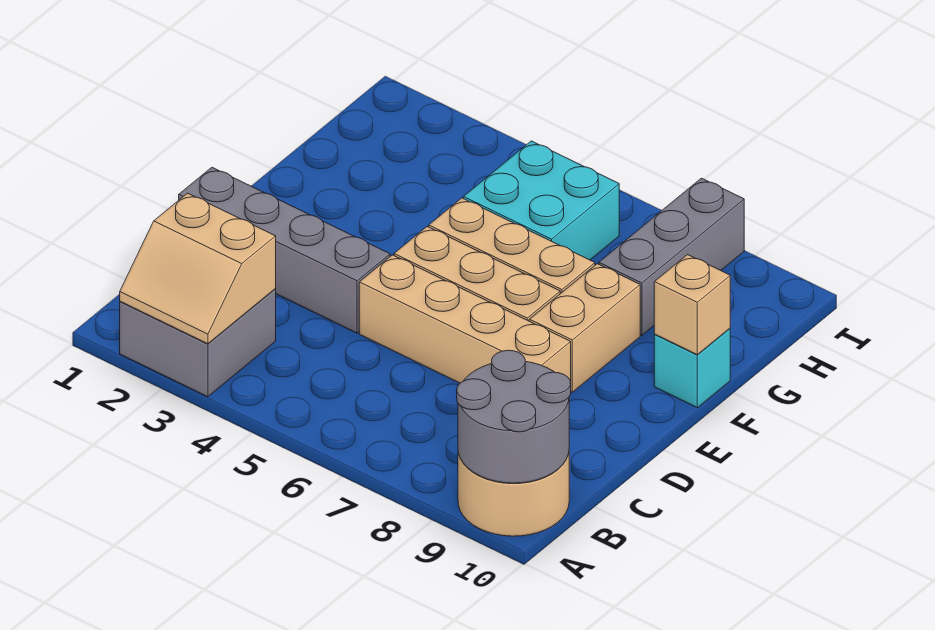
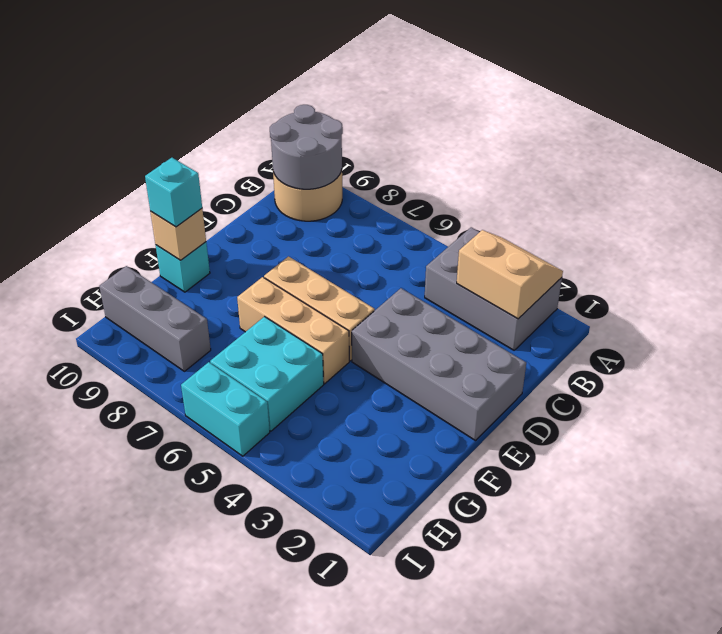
grey brick A2:B3 level 1 -> grey brick A2:B4 level 1
grey brick D1:D4 level 1 -> grey brick D1:E4 level 1
tan brick D5:D8 level 1 -> none
tan brick E8:F8 level 1 -> none
none -> cyan brick F10 level 3
grey brick G8:I8 level 1 -> grey brick H8:H10 level 1
none -> cyan brick I5:I6 level 1

